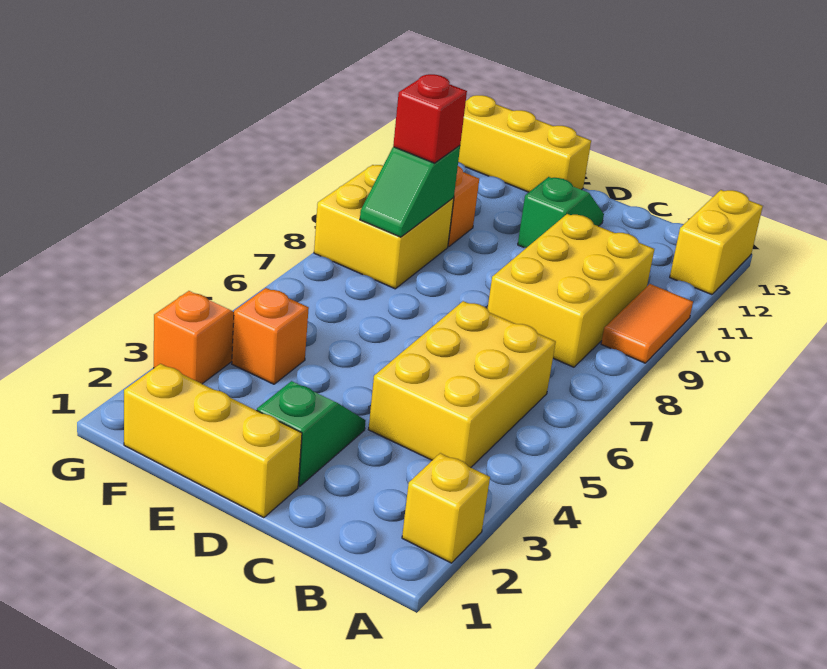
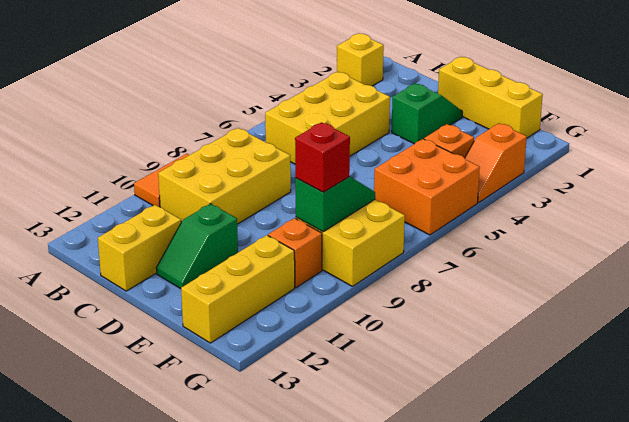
yellow brick A12:A13 level 1 -> yellow brick C12:C13 level 1
green slope D2:D3 level 1 top 2 -> green slope D2:D3 level 1 top 3
yellow brick E13:G13 level 1 -> yellow brick F11:F13 level 1
none -> orange brick F5:G6 level 1

